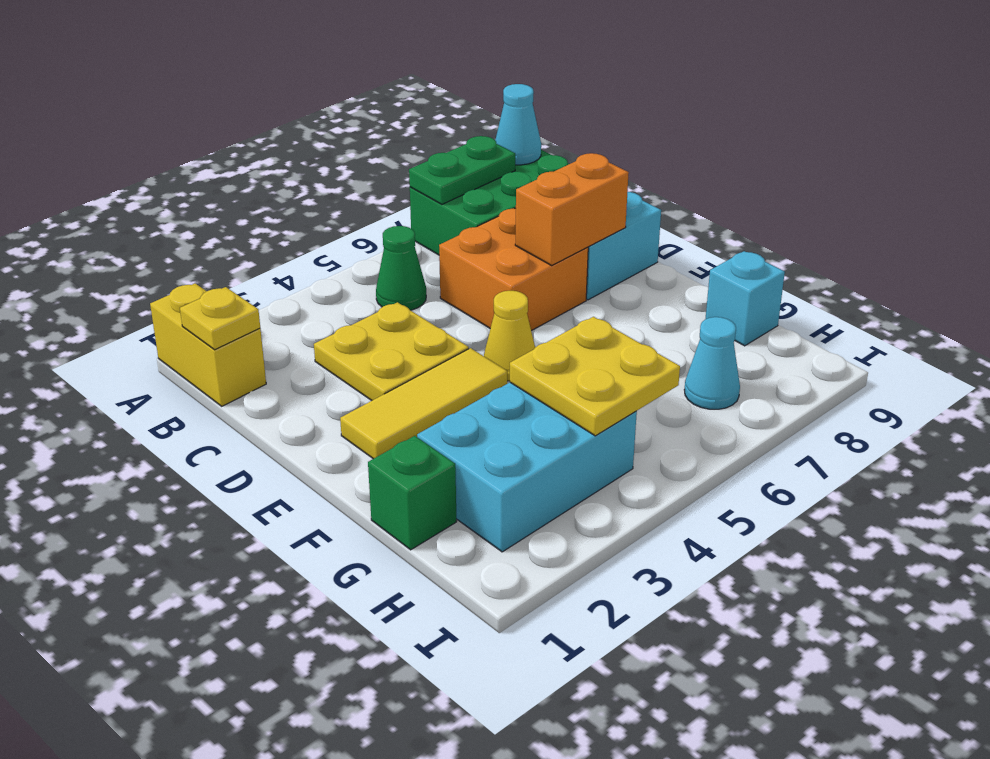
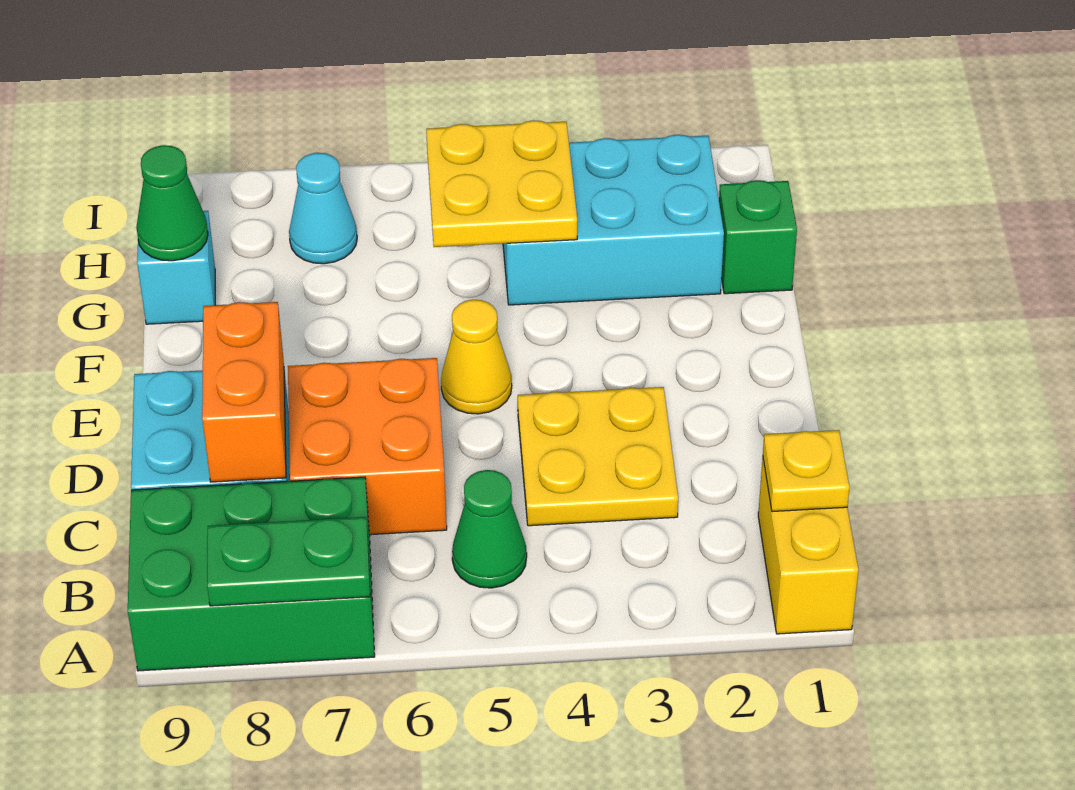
cyan cone A9 level 2 -> none
orange brick D7:D8 level 2 -> orange brick C8:D8 level 2
yellow tile E2:E4 level 1 -> none
none -> green cone G9 level 2

